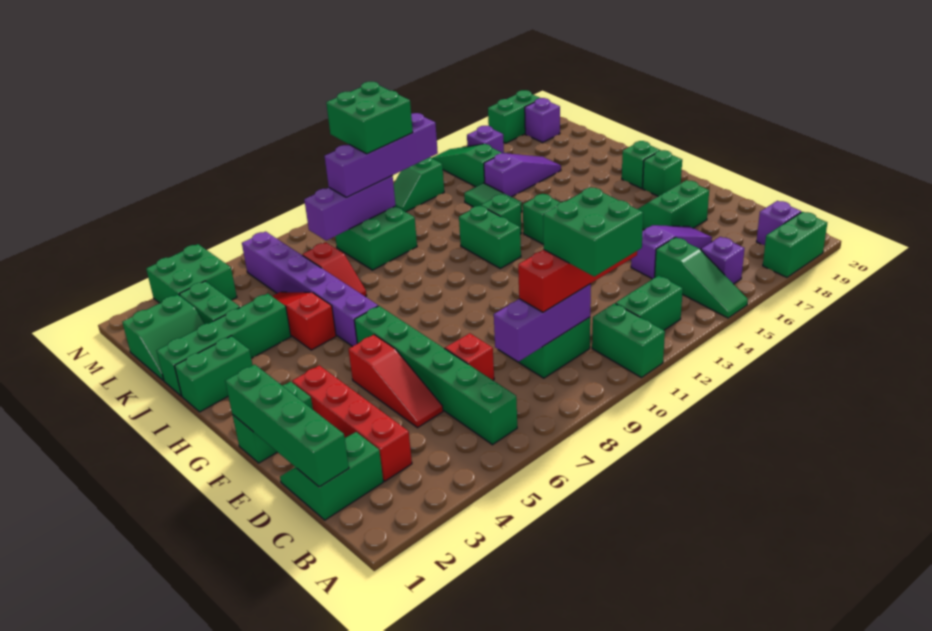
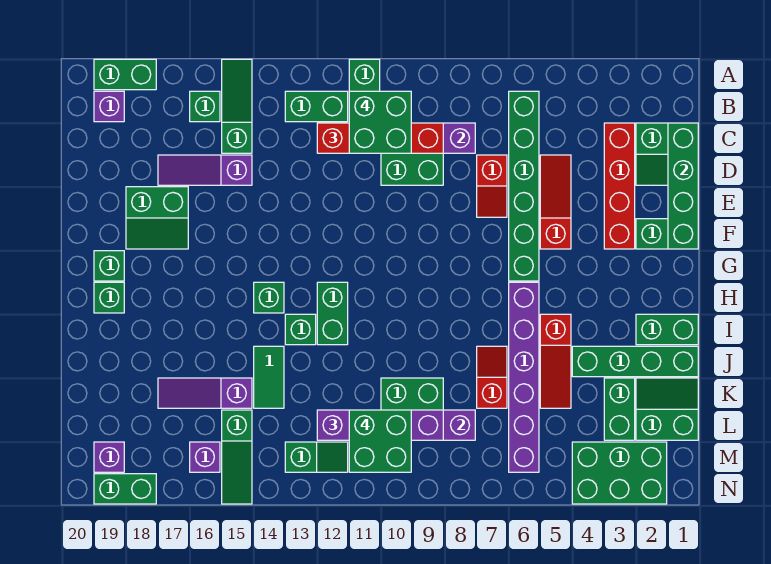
purple brick B16 level 1 -> green brick B16 level 1
green brick M3:N4 level 1 -> green brick M2:N4 level 1

